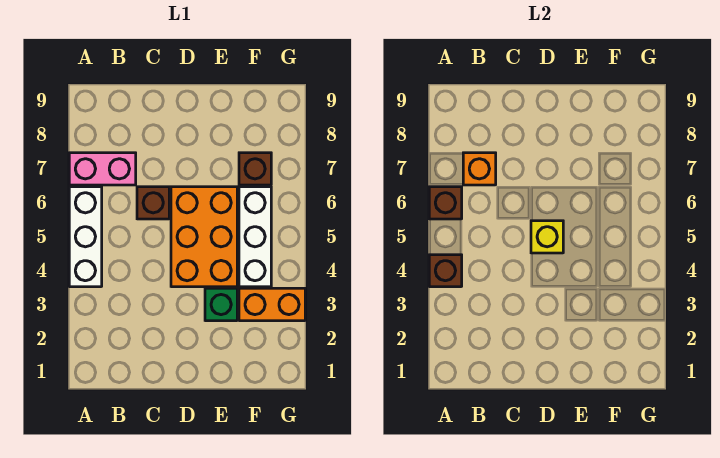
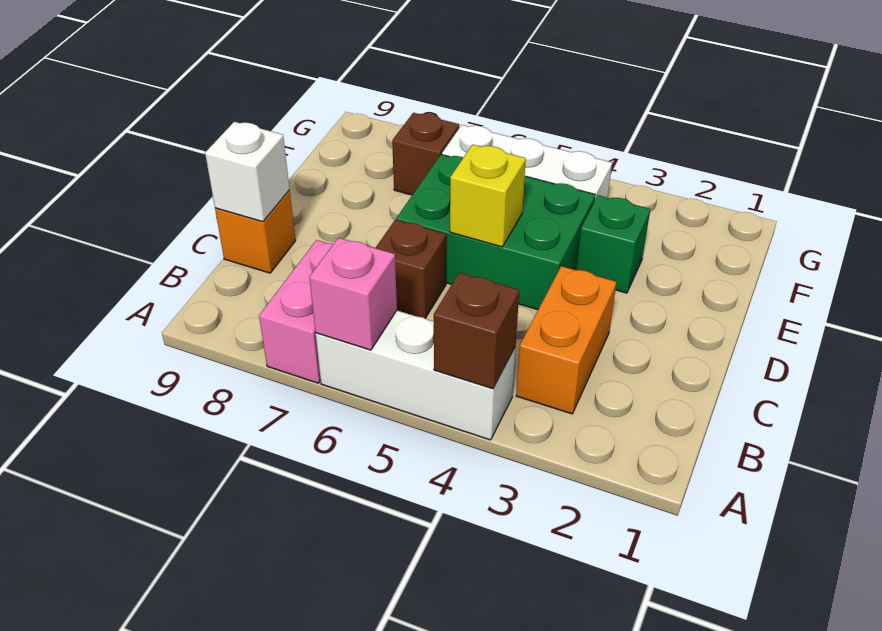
brown brick A6 level 2 -> pink brick A6 level 2
orange brick B7 level 2 -> orange brick C9 level 1
none -> white brick C9 level 2
orange brick D4:E6 level 1 -> green brick D4:E6 level 1
orange brick F3:G3 level 1 -> orange brick B3:C3 level 1

